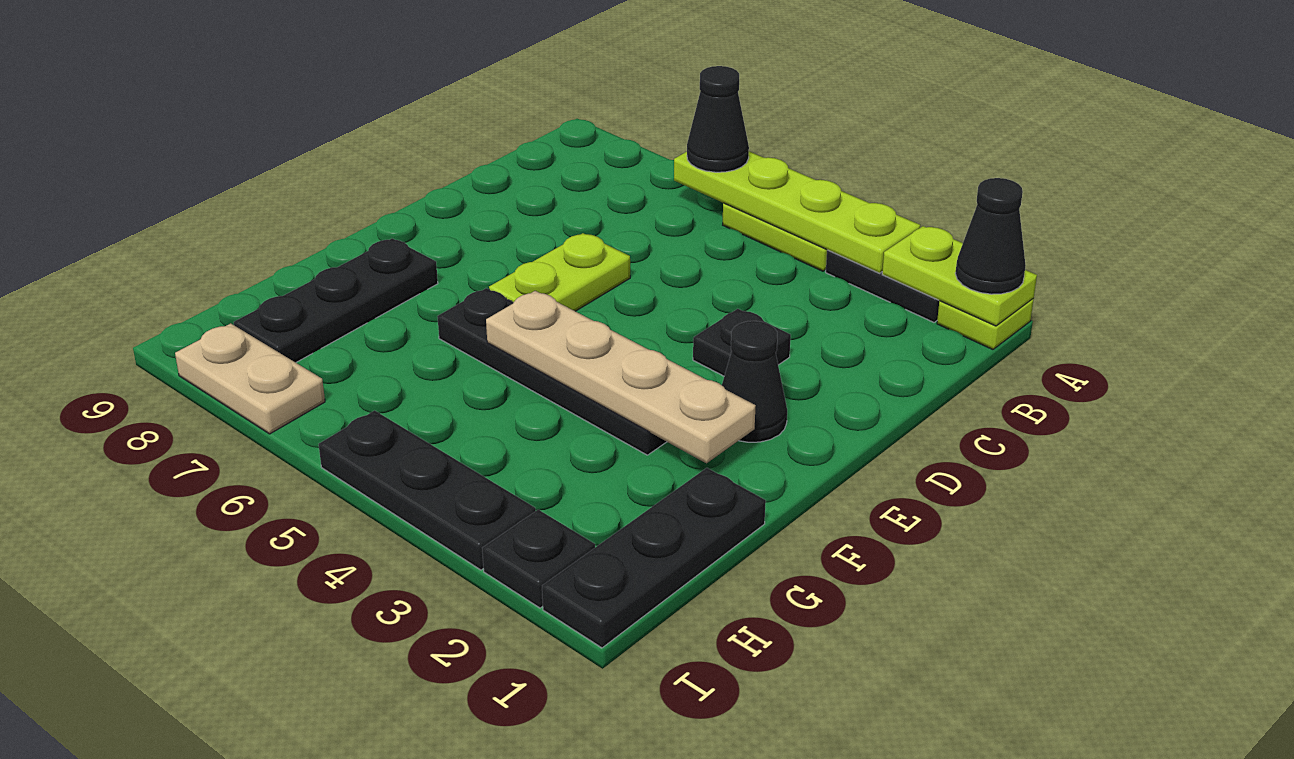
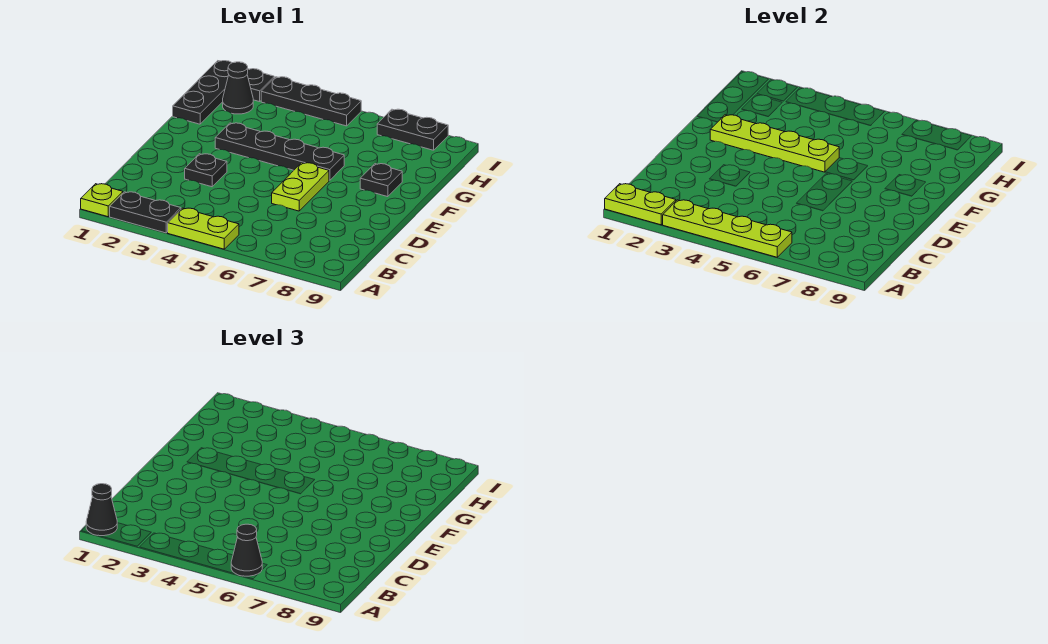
black cone E2 level 1 -> black cone H2 level 1
tan plate F2:F5 level 2 -> lime plate F2:F5 level 2
black plate F8:H8 level 1 -> black plate F8 level 1
tan plate I7:I8 level 1 -> black plate I7:I8 level 1

